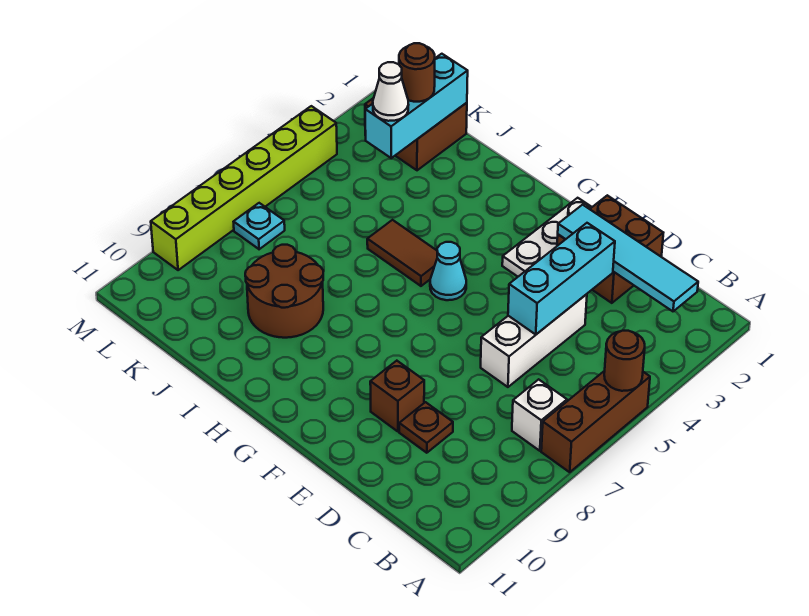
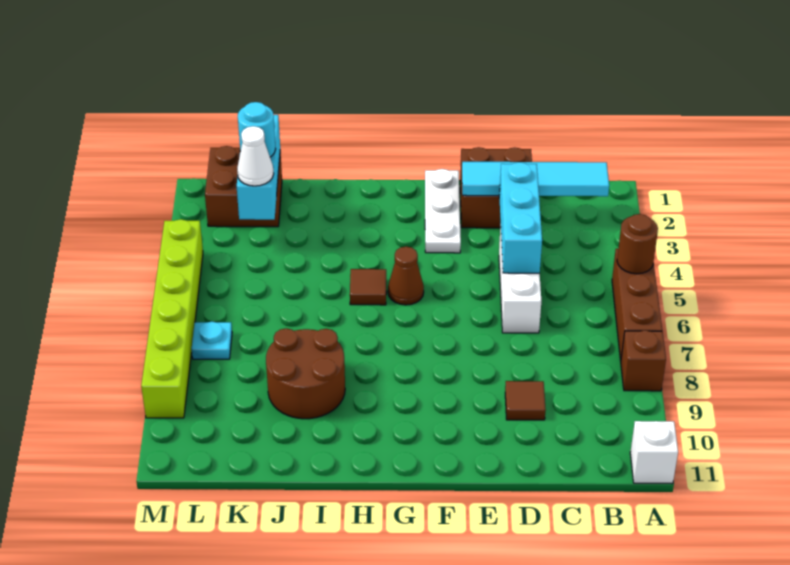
white brick B7 level 1 -> white brick A11 level 1
brown plate D9 level 1 -> brown tile D9 level 1
brown brick E9 level 1 -> brown brick A8 level 1
cyan cone G5 level 1 -> brown cone G5 level 1
brown tile H5:I5 level 1 -> brown tile H5 level 1
brown round brick K2 level 3 -> cyan round brick K2 level 3

